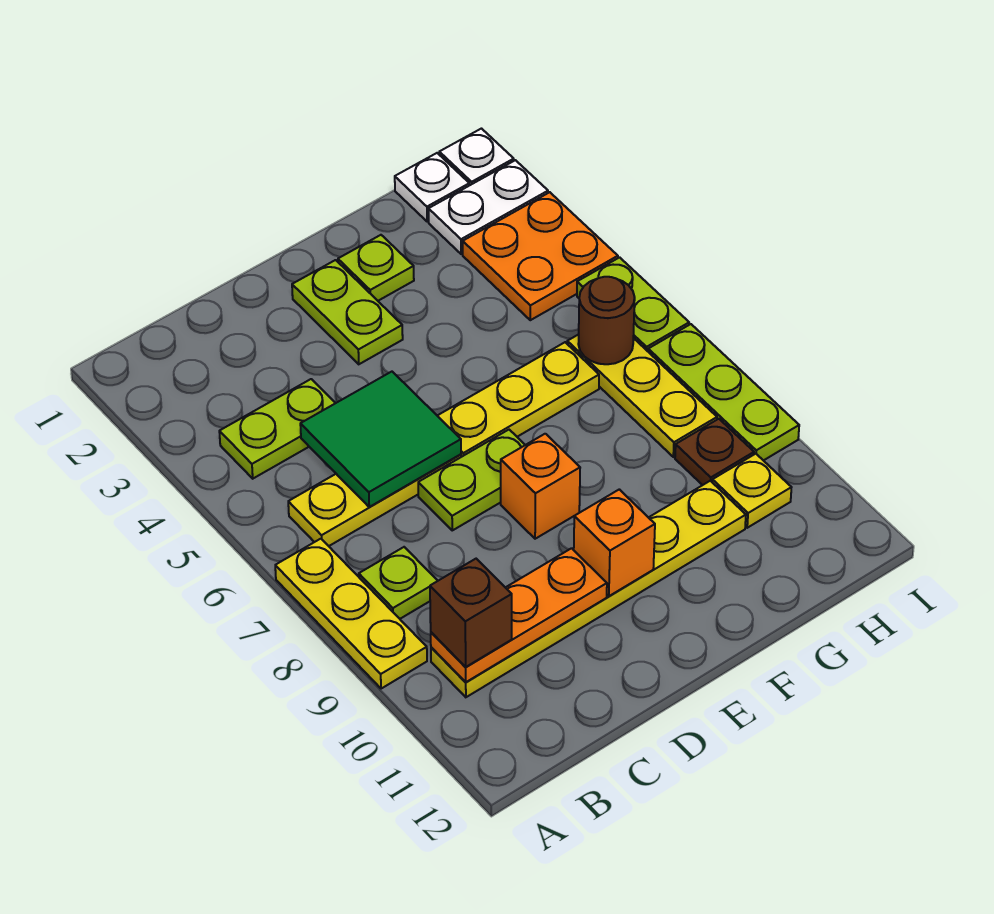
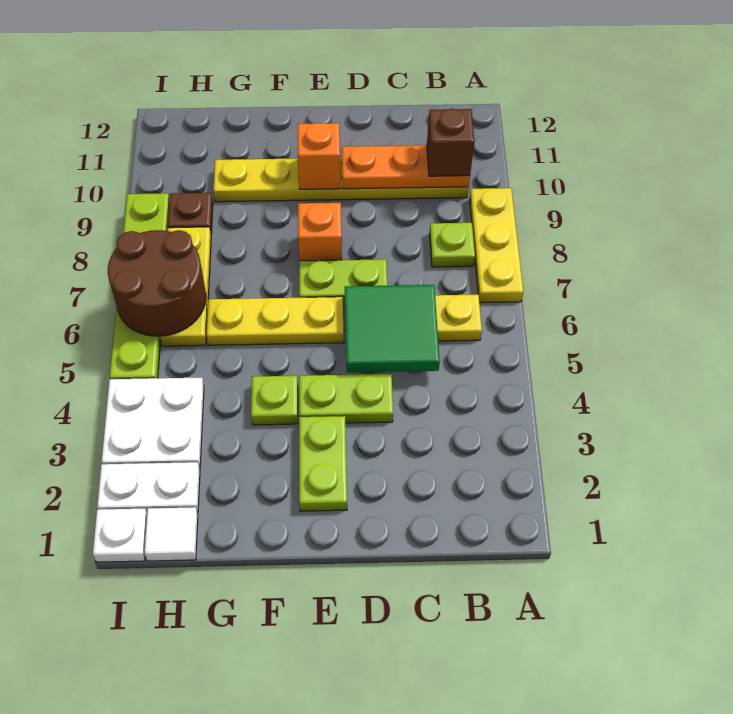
lime plate B4:C4 level 1 -> lime plate D4:E4 level 1
lime plate F2 level 1 -> lime plate F4 level 1
white plate H1 level 1 -> white tile H1 level 1
orange plate H3:I4 level 1 -> white plate H3:I4 level 1
brown round brick H6 level 2 -> brown round brick H6:I7 level 2
yellow plate H10 level 1 -> none

